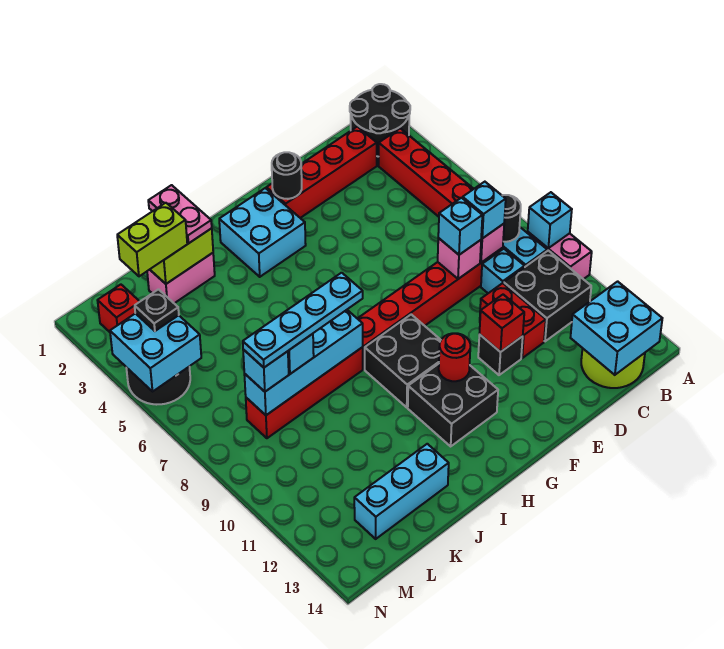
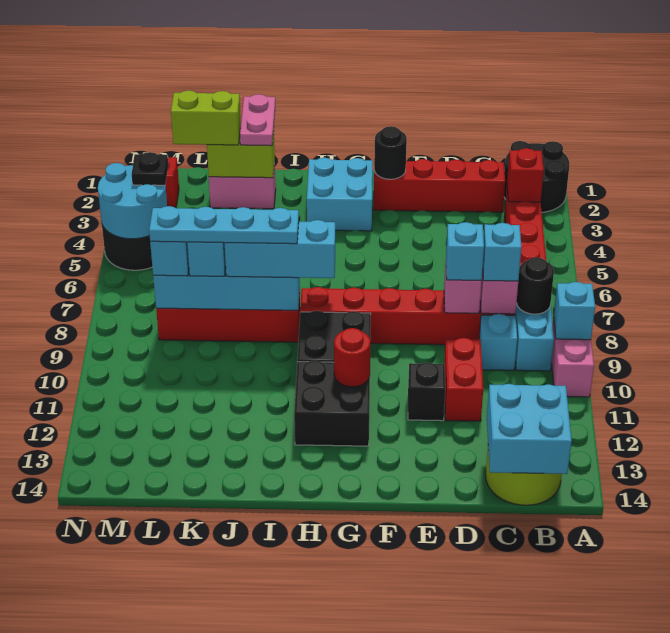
black brick B10:C11 level 1 -> none
red brick E11 level 2 -> red brick B3 level 2
cyan brick J13:L13 level 1 -> cyan brick H8:J8 level 3
cyan brick M4:N5 level 2 -> cyan round brick M4:N5 level 2

